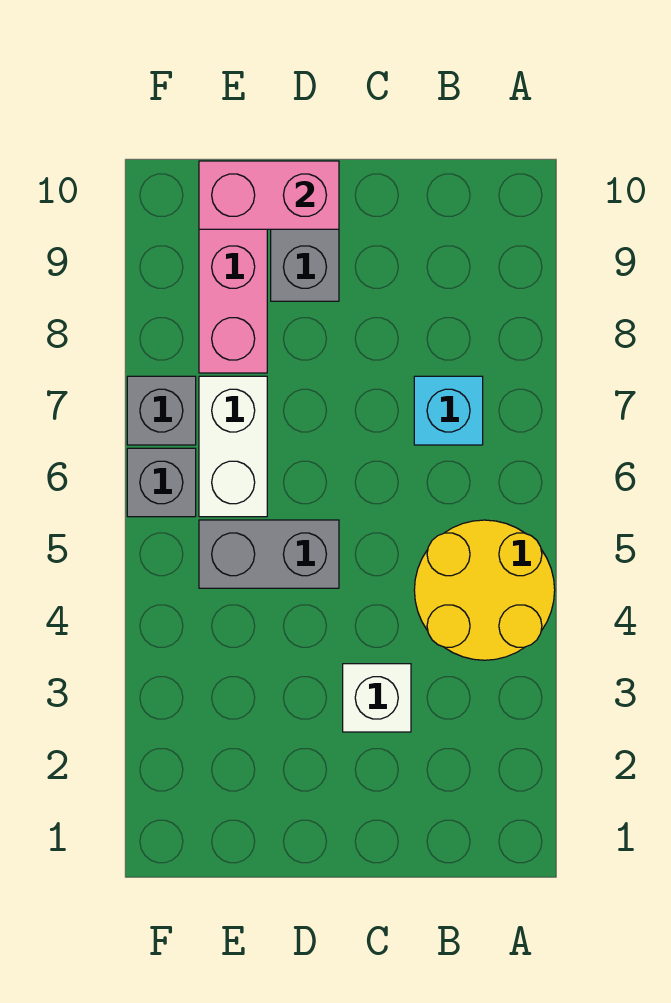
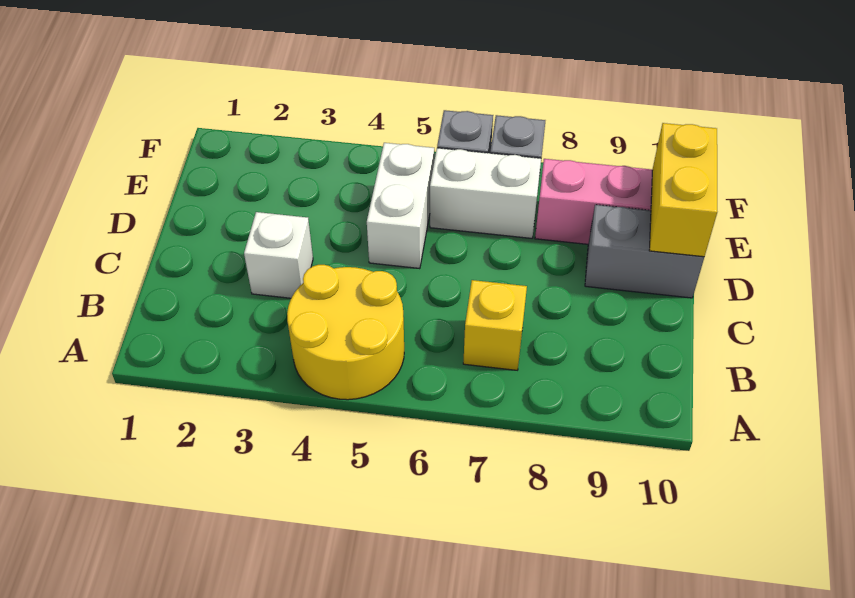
cyan brick B7 level 1 -> yellow brick B7 level 1
grey brick D5:E5 level 1 -> white brick D5:E5 level 1
pink brick D10:E10 level 2 -> yellow brick D10:E10 level 2

